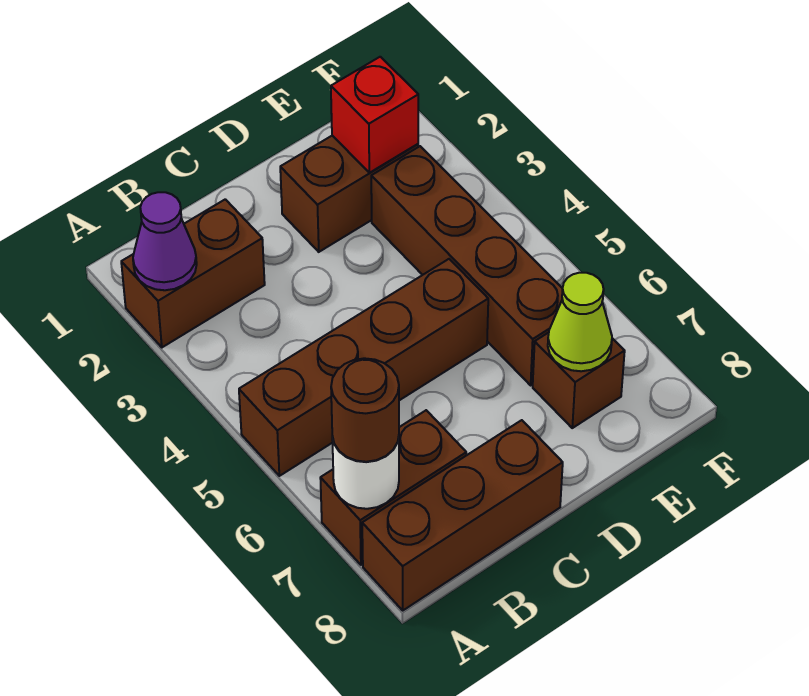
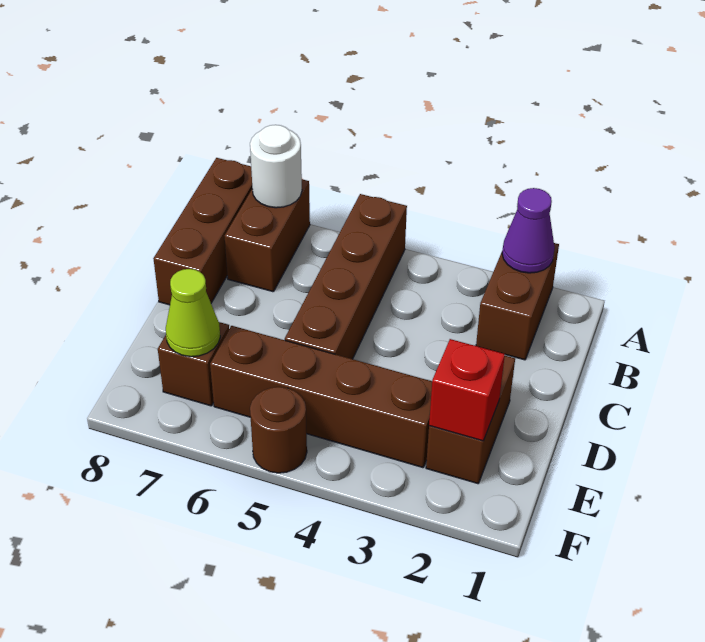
brown round brick A7 level 3 -> brown round brick F5 level 1

